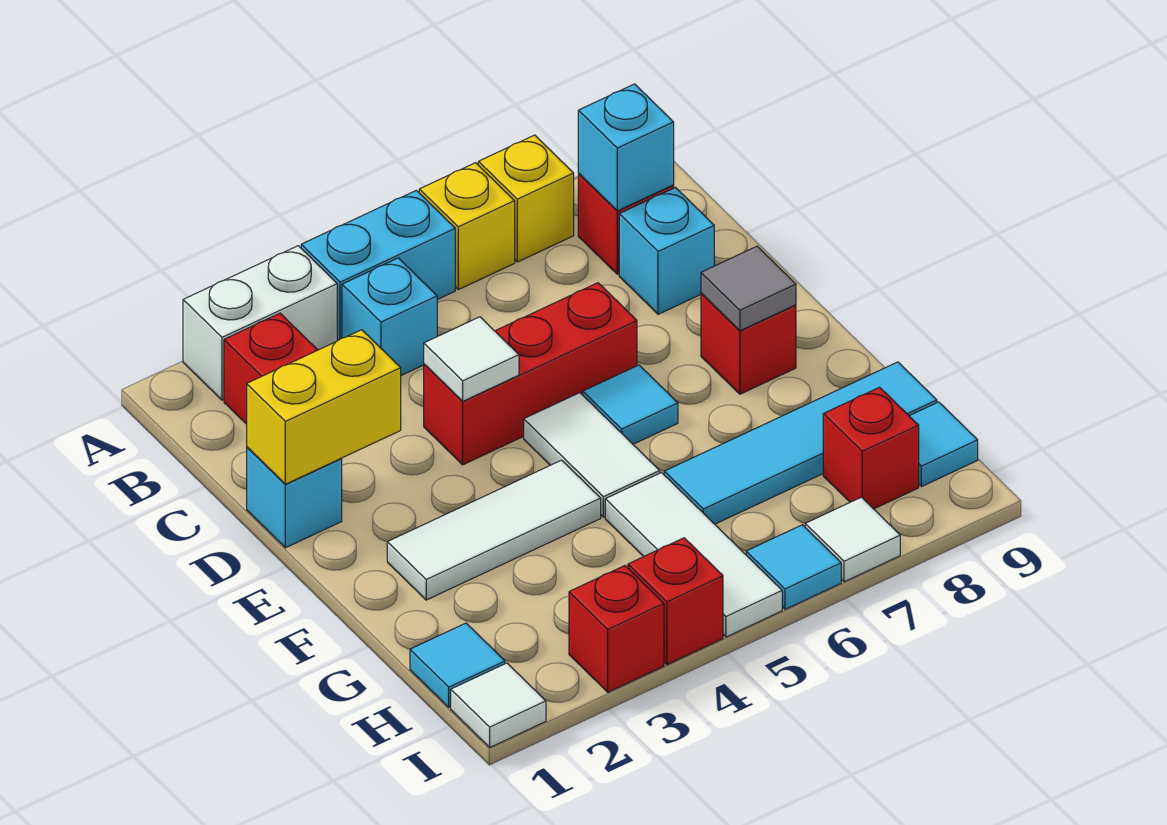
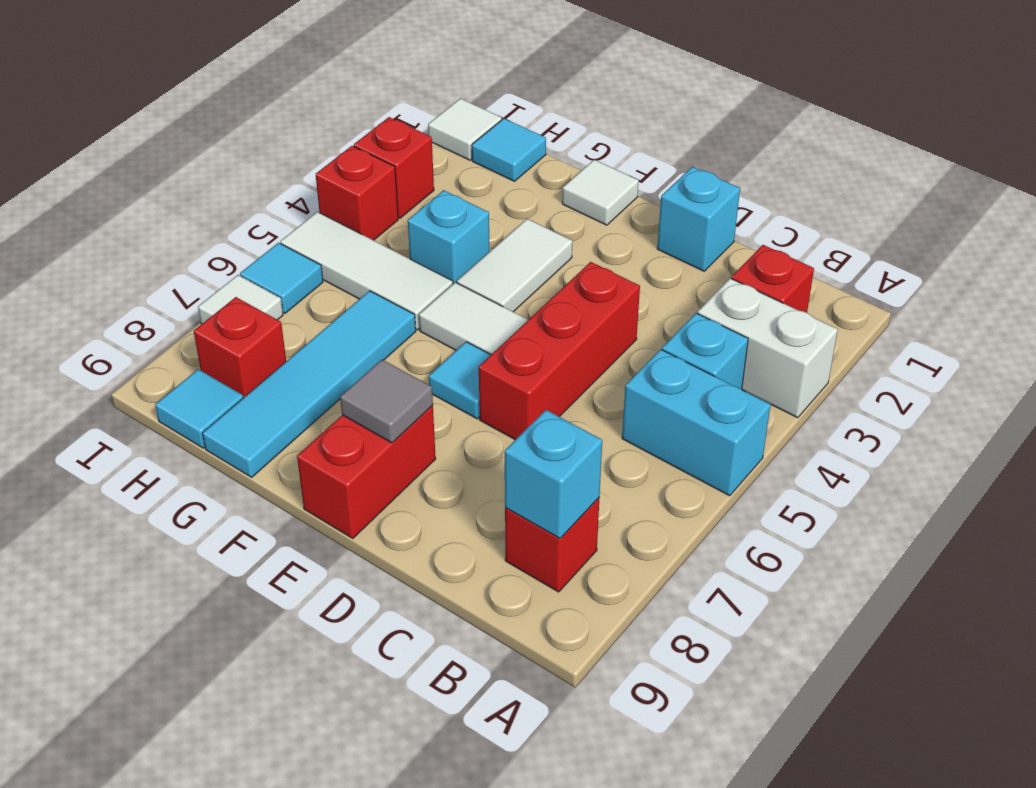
white brick A2:A3 level 1 -> white brick A3:B3 level 1
cyan brick A4:A5 level 1 -> cyan brick A5:B5 level 1
yellow brick A6 level 1 -> none
yellow brick A7 level 1 -> none
cyan brick C8 level 1 -> cyan brick G4 level 1
yellow brick D1:D2 level 2 -> none
white tile D4 level 2 -> white tile F1 level 1
red brick E8 level 1 -> red brick E8:E9 level 1
white tile F2:F4 level 1 -> white tile F3:F4 level 1

